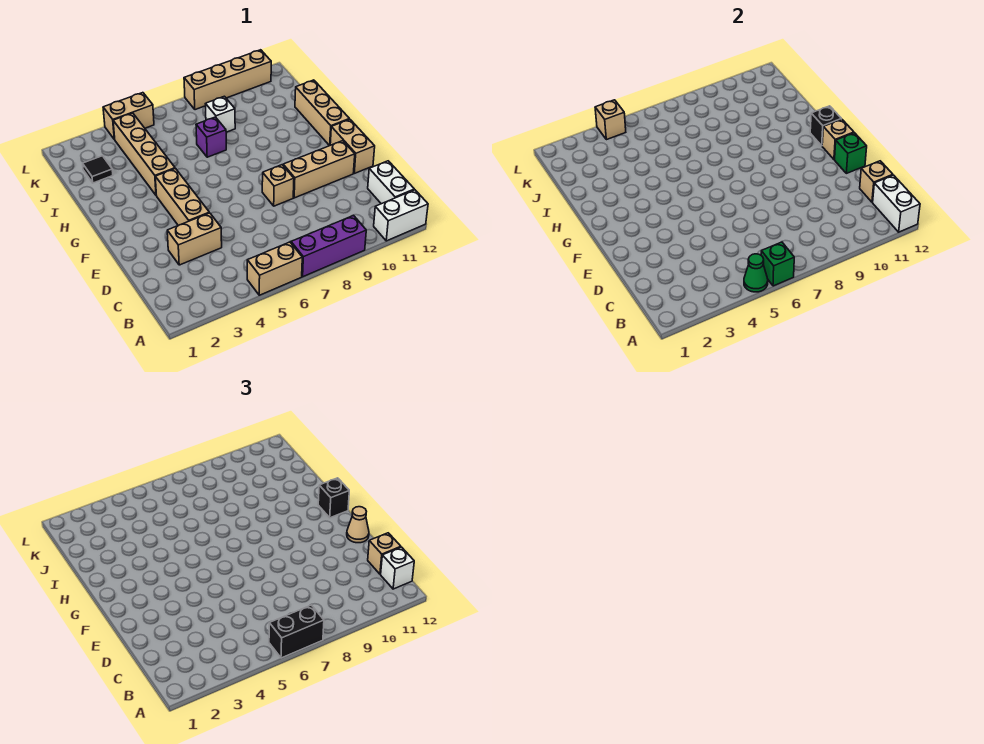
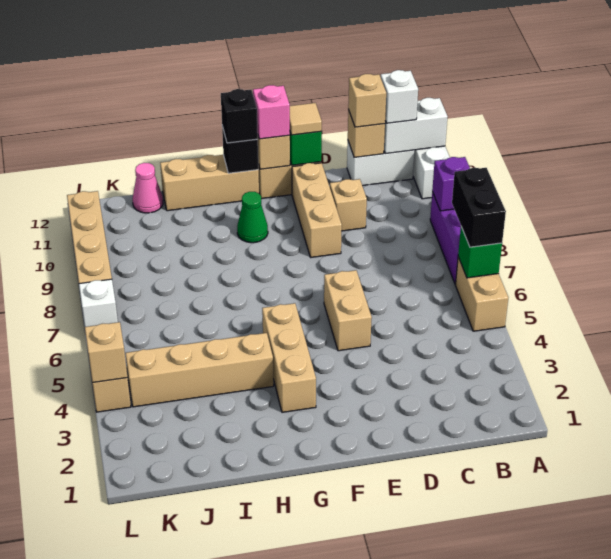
green cone A5 level 2 -> green cone G10 level 1
tan brick D3:D4 level 1 -> tan brick E5:E6 level 1
tan brick E4:G4 level 1 -> tan brick G3:G5 level 1
tan brick E8 level 1 -> tan brick D10 level 1
tan cone E12 level 3 -> tan tile E12 level 3
none -> pink brick F12 level 3
purple brick I7 level 1 -> purple brick A9 level 2
black tile J2 level 1 -> none
white brick J8 level 1 -> white brick L7 level 1
none -> pink cone J12 level 1

